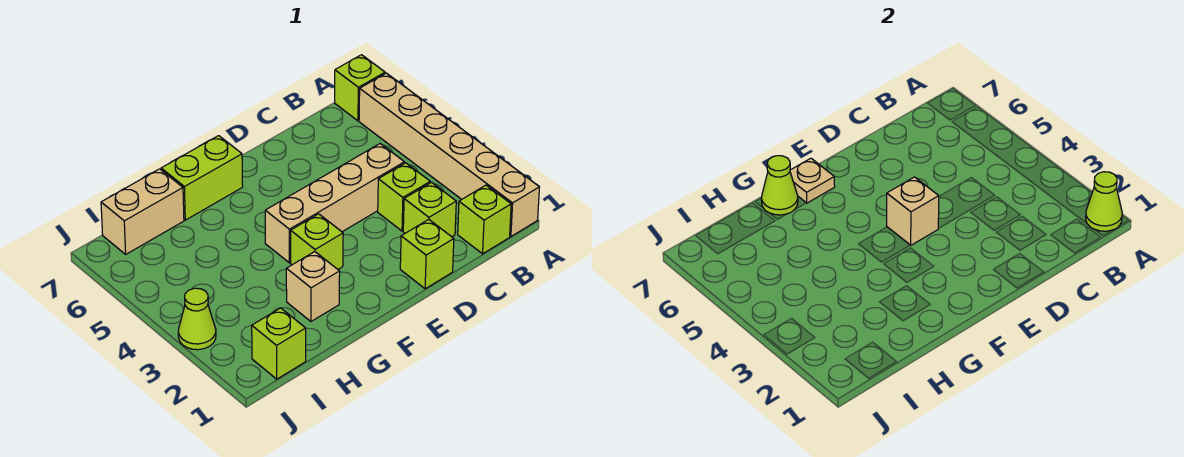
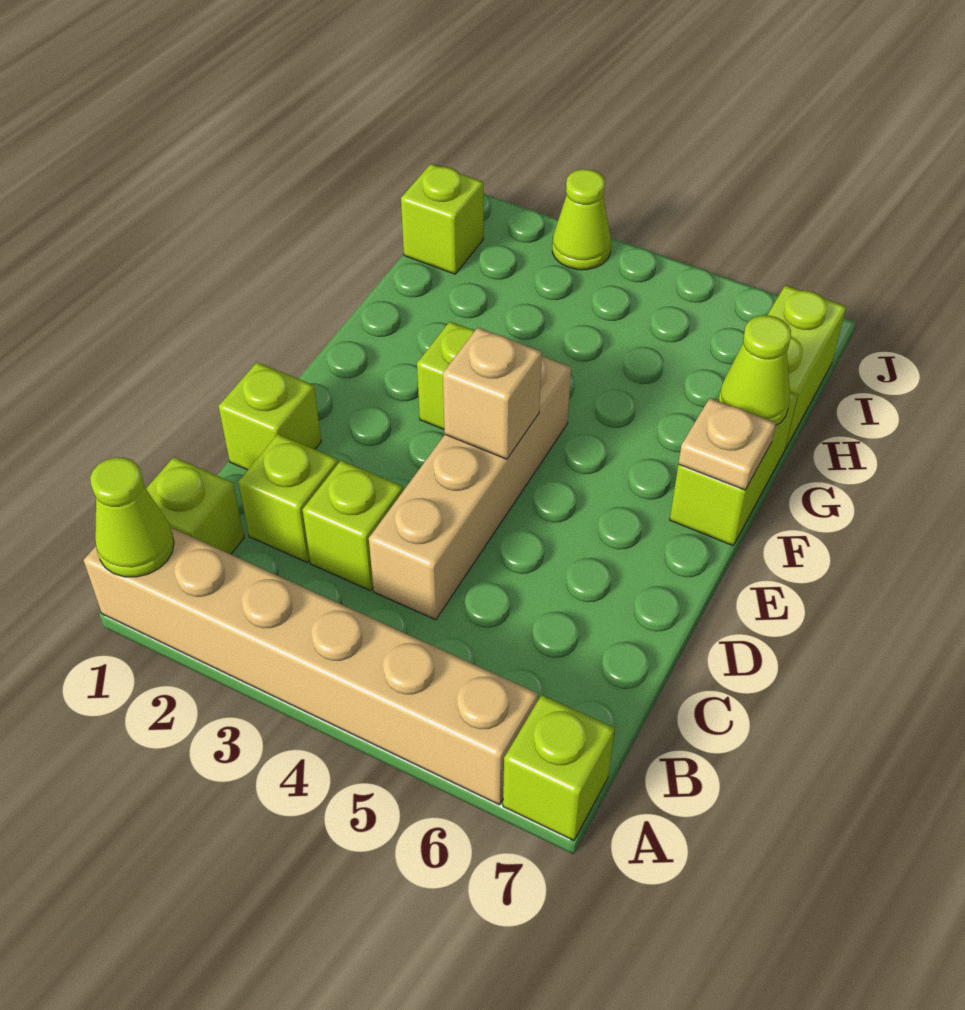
tan brick G2 level 1 -> none
tan brick H7:I7 level 1 -> lime brick H7:I7 level 1

